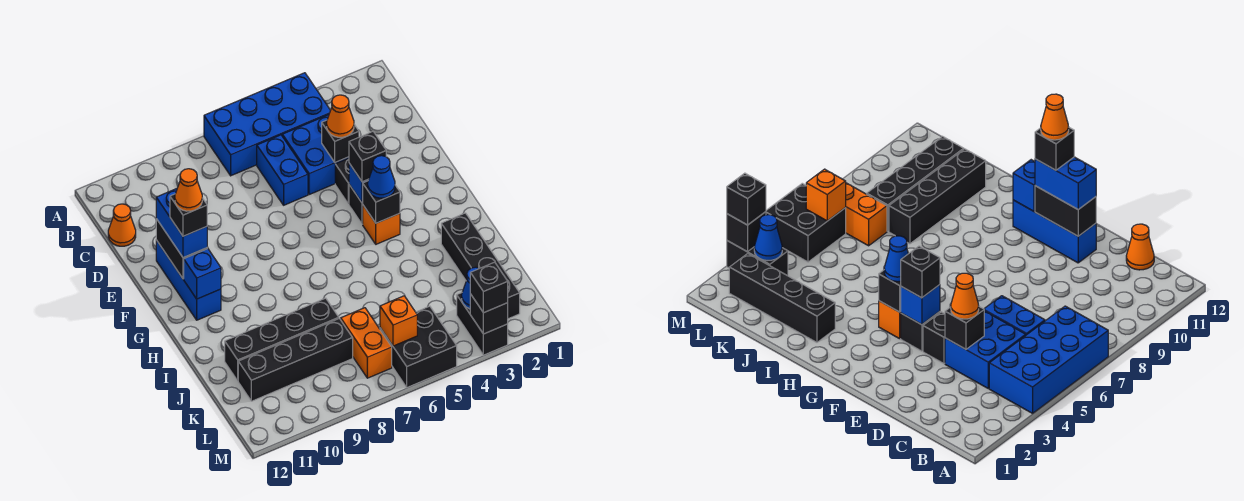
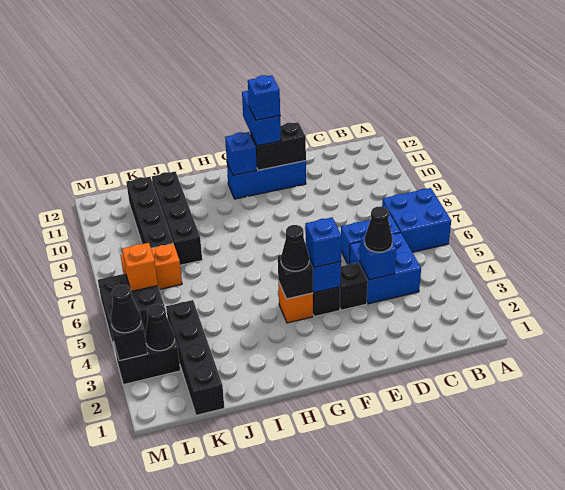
blue brick A4:B7 level 1 -> blue brick A6:B7 level 1
orange cone C12 level 1 -> none
black brick D4 level 2 -> blue brick D4 level 2
orange cone D4 level 3 -> black cone D4 level 3
blue brick E11:F11 level 3 -> blue brick F11:F12 level 3
black brick F4 level 3 -> blue brick F4 level 3
black brick F11 level 4 -> blue brick F11 level 4
orange cone F11 level 5 -> none
blue cone G4 level 3 -> black cone G4 level 3
black brick I2:L2 level 1 -> black brick K1:K4 level 1
blue cone L3 level 2 -> black cone L3 level 2
black brick M3 level 3 -> black cone M3 level 3

